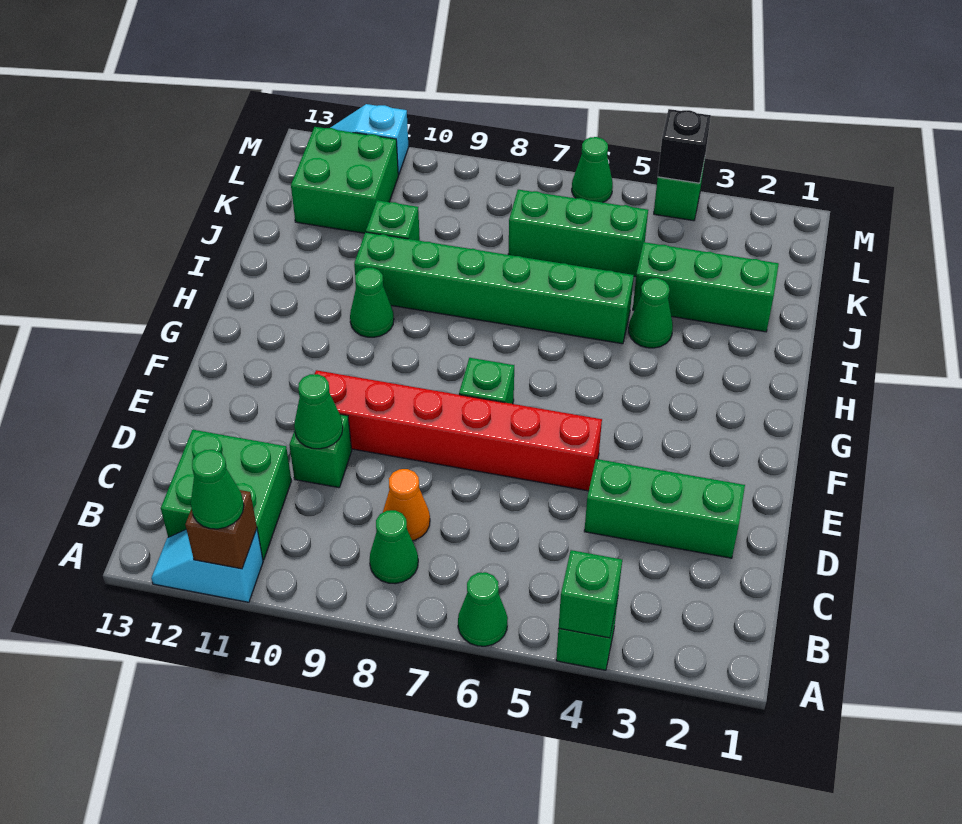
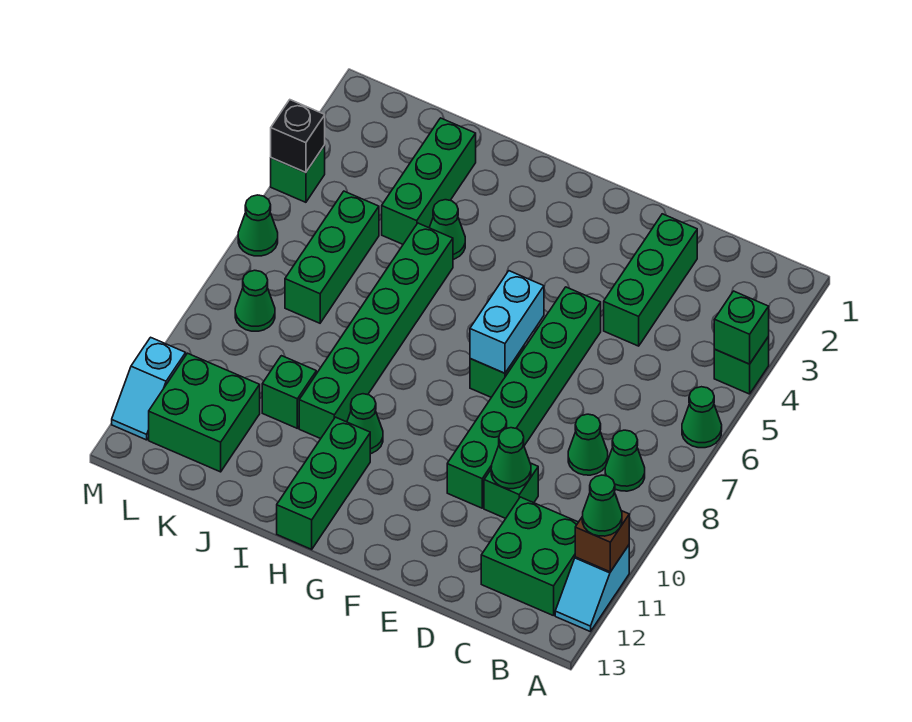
orange cone C8 level 1 -> green cone C8 level 1
red brick E5:E10 level 1 -> green brick E5:E10 level 1
none -> cyan brick F6:F7 level 2
none -> green brick H11:H13 level 1
none -> green cone L8 level 1

